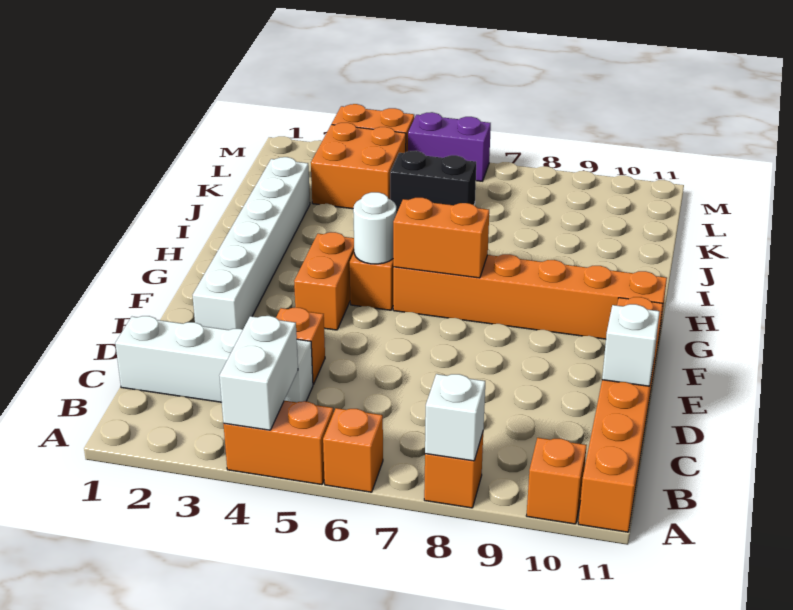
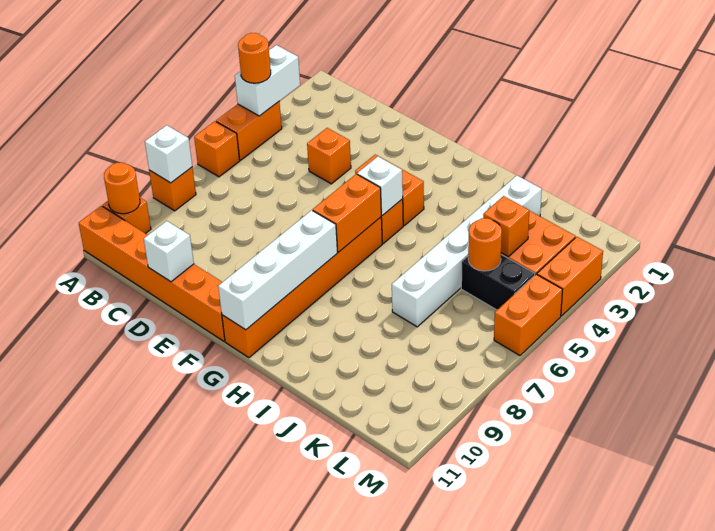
white brick A4:B4 level 2 -> white brick A3:A4 level 2
none -> orange round brick A4 level 3
none -> orange round brick A10 level 2
white brick C1:C4 level 1 -> white brick G8:G11 level 2
white brick E2:J2 level 1 -> white brick J2:J7 level 1
white round brick G5 level 2 -> white brick G5 level 2
none -> orange brick K4 level 2
black brick K5:K6 level 1 -> black brick K5:L5 level 1
none -> orange round brick K5 level 2
purple brick M5:M6 level 1 -> orange brick M5:M6 level 1

